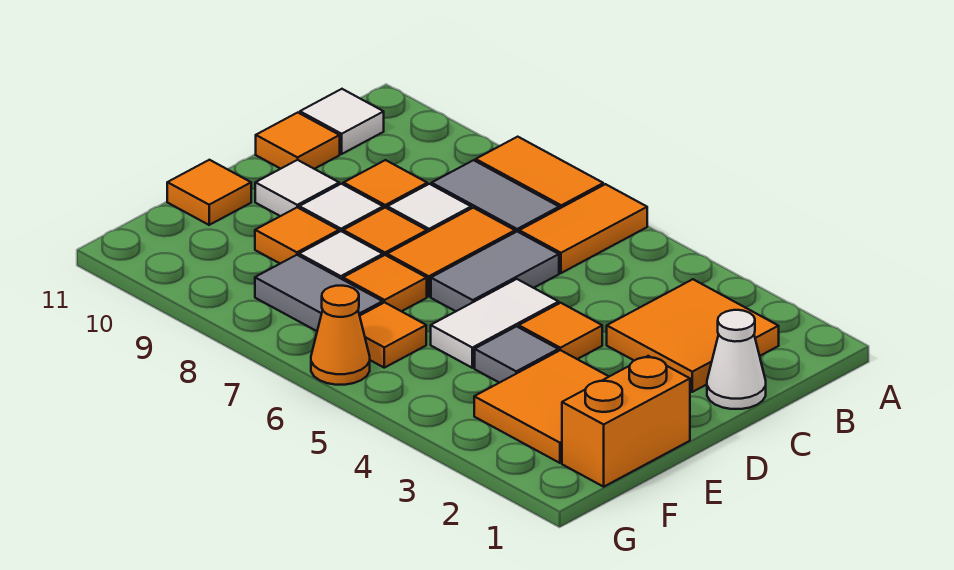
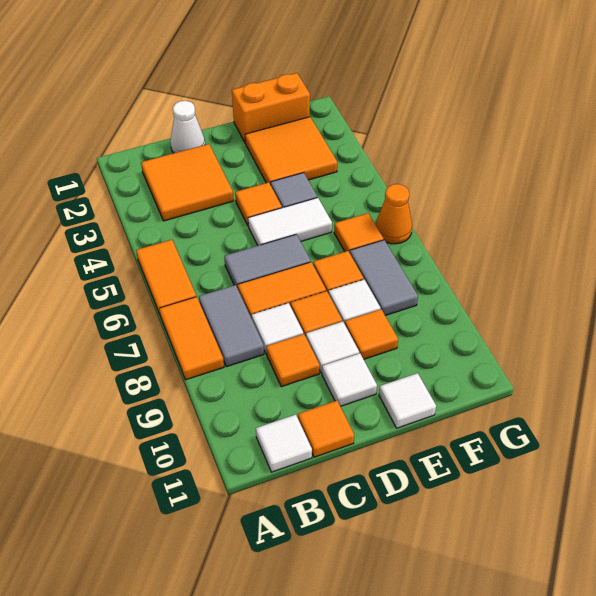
orange tile A6:B6 level 1 -> orange tile A5:A6 level 1
orange tile E11 level 1 -> white tile E11 level 1

